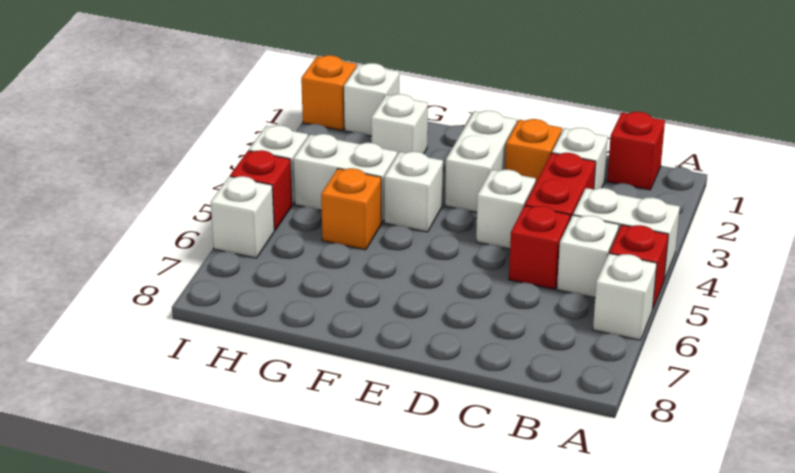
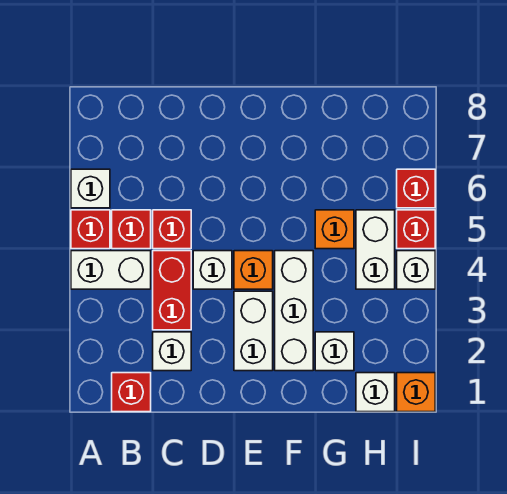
white brick B5 level 1 -> red brick B5 level 1
orange brick D2 level 1 -> orange brick E4 level 1
white brick F4 level 1 -> white brick F2:F4 level 1
white brick G4:H4 level 1 -> white brick H4:H5 level 1
white brick I6 level 1 -> red brick I6 level 1

